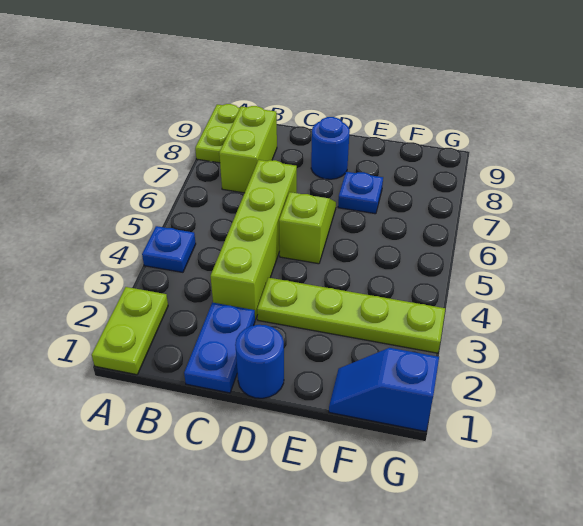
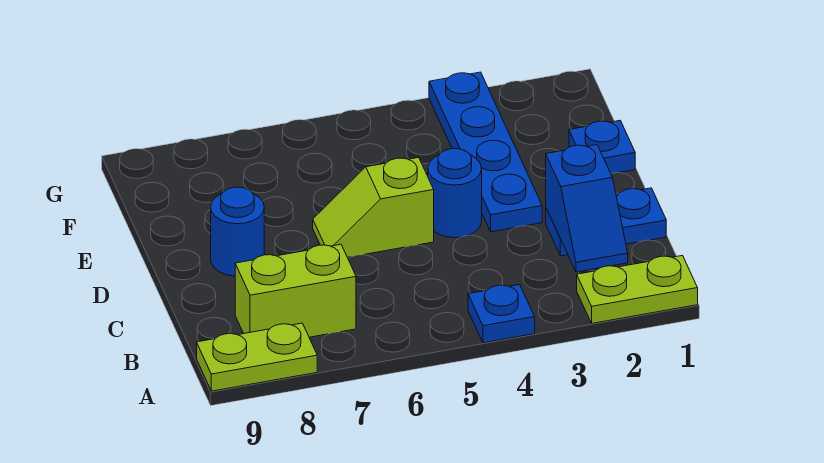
lime brick C3:C6 level 1 -> none
blue round brick D1 level 1 -> blue round brick D4 level 1
lime plate D3:G3 level 1 -> blue plate D3:G3 level 1
blue plate E7 level 1 -> blue plate E1 level 1
blue slope F1:G1 level 1 top G -> blue slope B2:C2 level 2 top C

